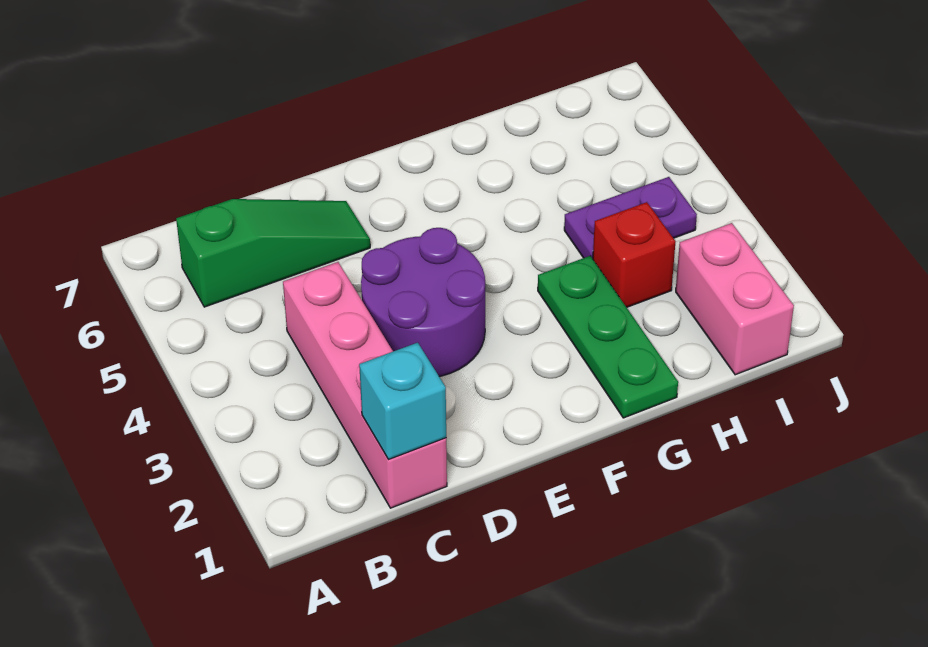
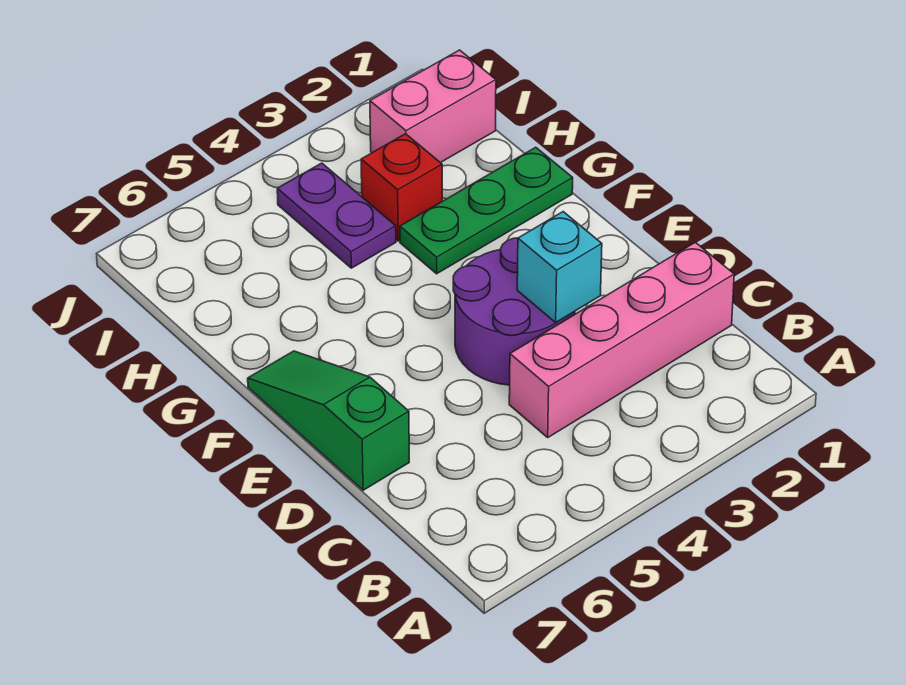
green slope B6:D6 level 1 top B -> green slope D7:F7 level 1 top D
cyan brick C1 level 2 -> cyan brick D3 level 2

